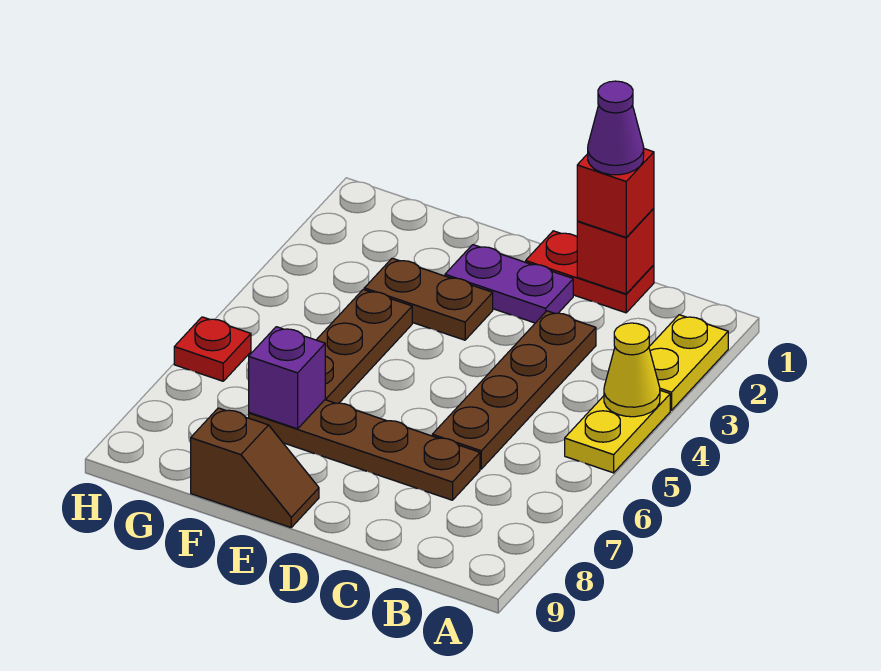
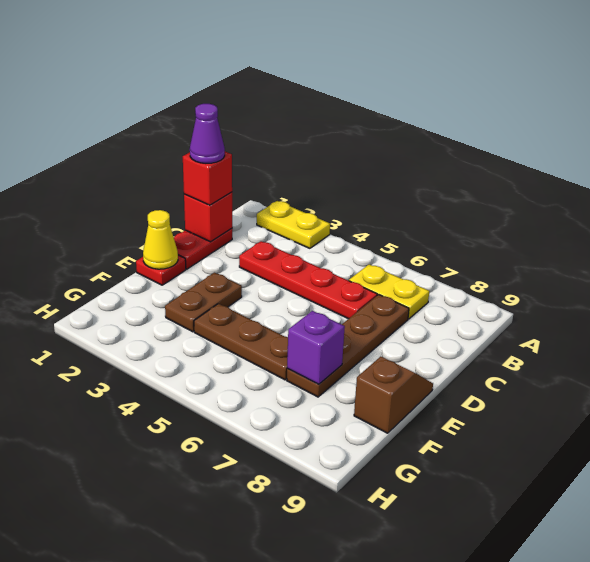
yellow plate A4:A5 level 1 -> yellow plate B6:B7 level 1
yellow cone A4 level 2 -> yellow cone E1 level 2
brown plate C3:C6 level 1 -> red plate C3:C6 level 1
purple plate D2:E2 level 1 -> none
red plate H6 level 1 -> red plate E1 level 1

